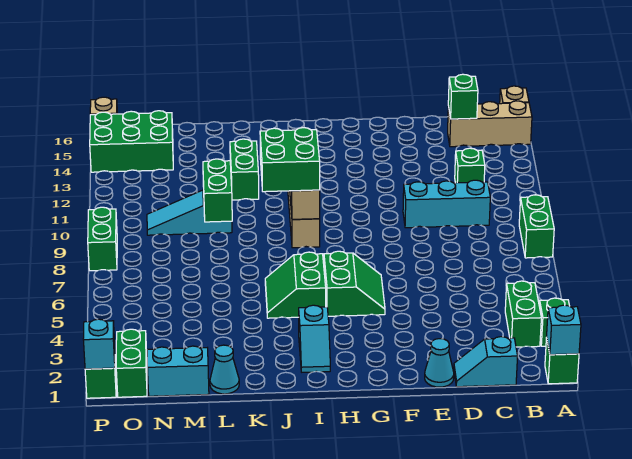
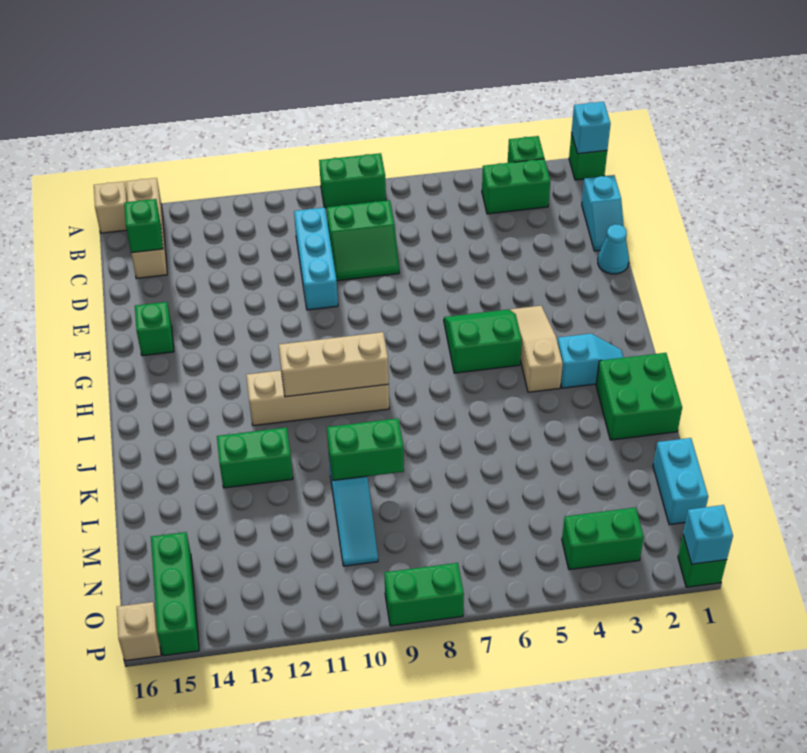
green brick C12 level 1 -> green brick F15 level 1
none -> tan slope G4:I4 level 1 top I
green slope I5:J6 level 1 top I -> green slope C8:D9 level 1 top C
green brick I9:J10 level 3 -> green brick J1:K2 level 1
cyan cone L1 level 1 -> none
green brick N14:P15 level 1 -> green brick N15:P15 level 1
green brick O1:O2 level 1 -> green brick O3:O4 level 1

